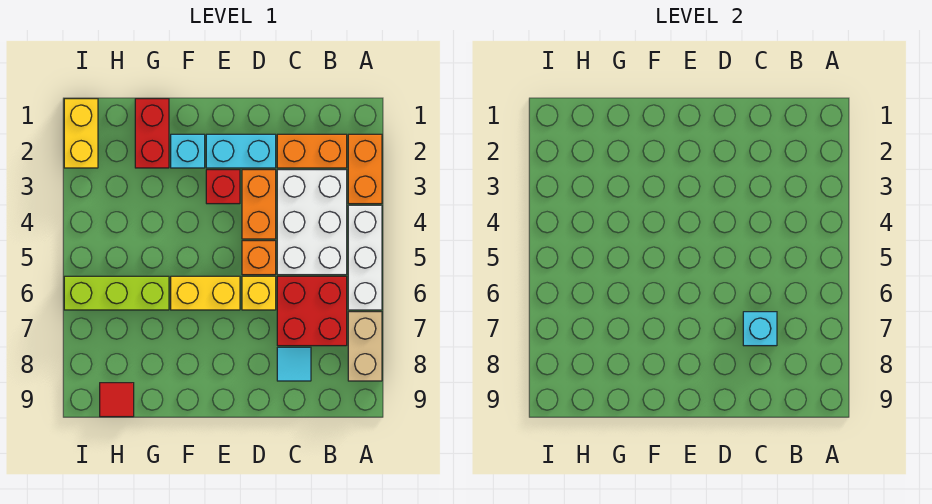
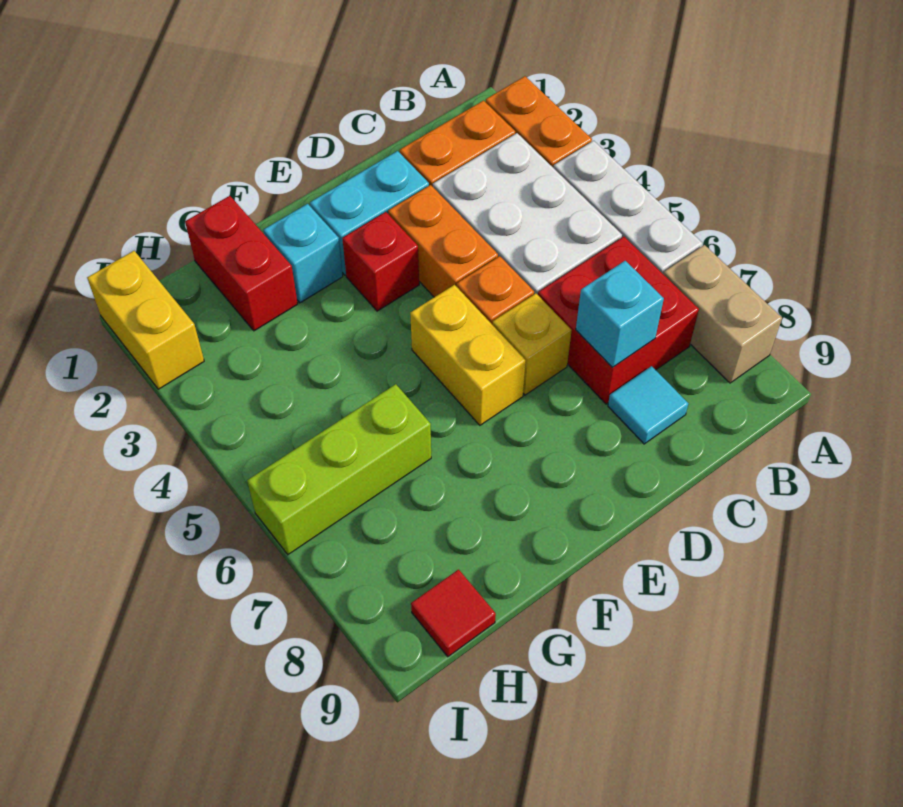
yellow brick E6:F6 level 1 -> yellow brick E5:E6 level 1

